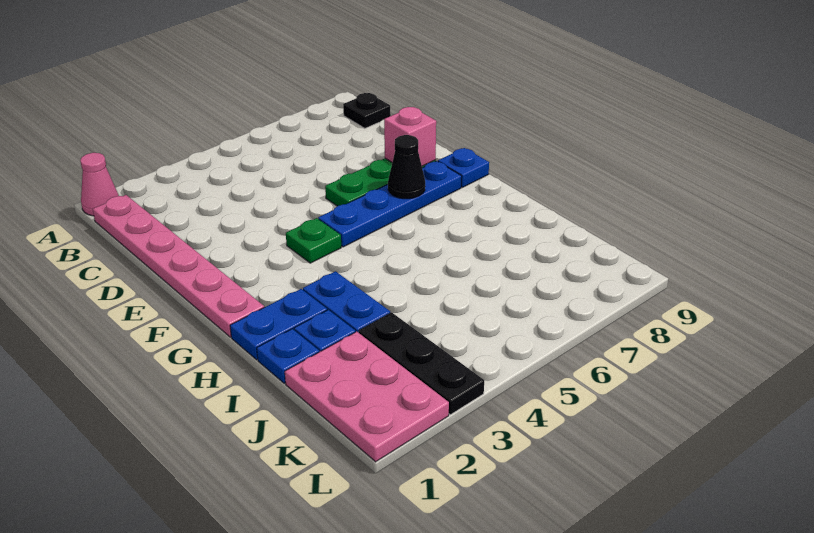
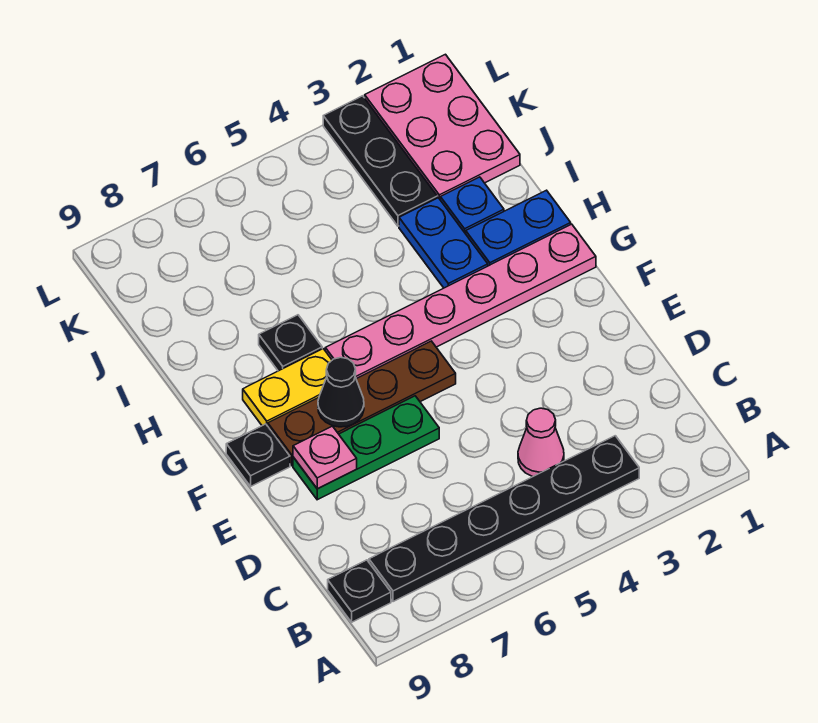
pink cone A1 level 1 -> pink cone C4 level 1
pink plate B1:G1 level 1 -> pink plate G1:G6 level 1
none -> black plate B3:B8 level 1
pink brick E8 level 2 -> pink plate E8 level 2
green plate F4 level 1 -> none
blue plate F5:F8 level 1 -> brown plate F5:F8 level 1
blue plate F9 level 1 -> black plate F9 level 1
none -> yellow plate G7:G8 level 1
none -> black plate H7 level 1
blue plate I1 level 1 -> none

